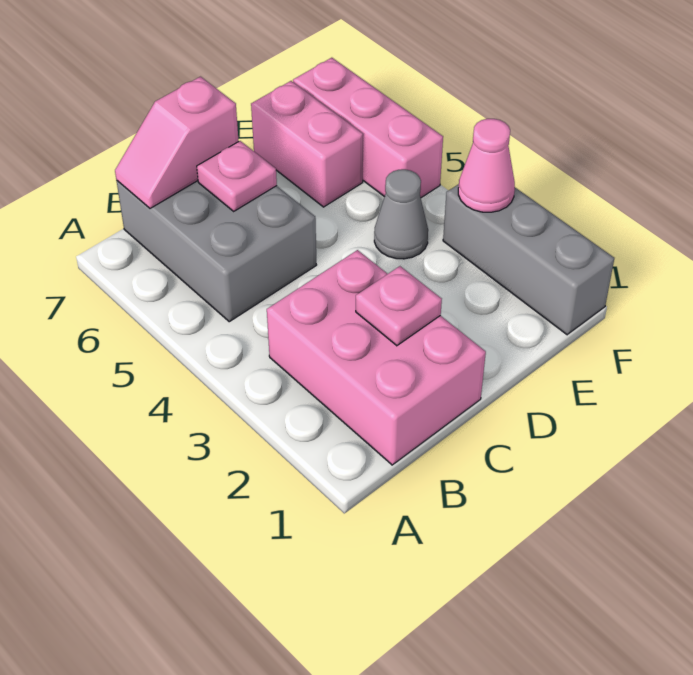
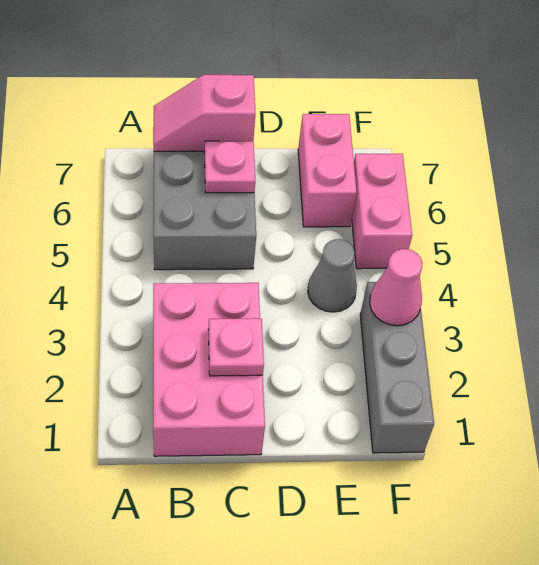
pink brick F5:F7 level 1 -> pink brick F5:F6 level 1

